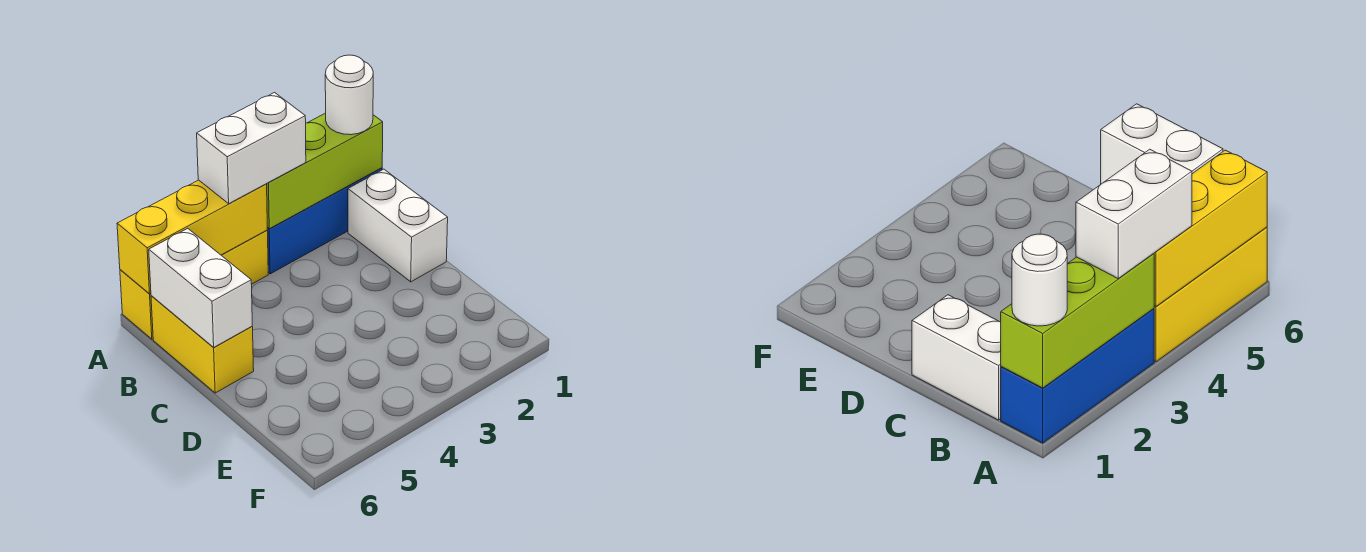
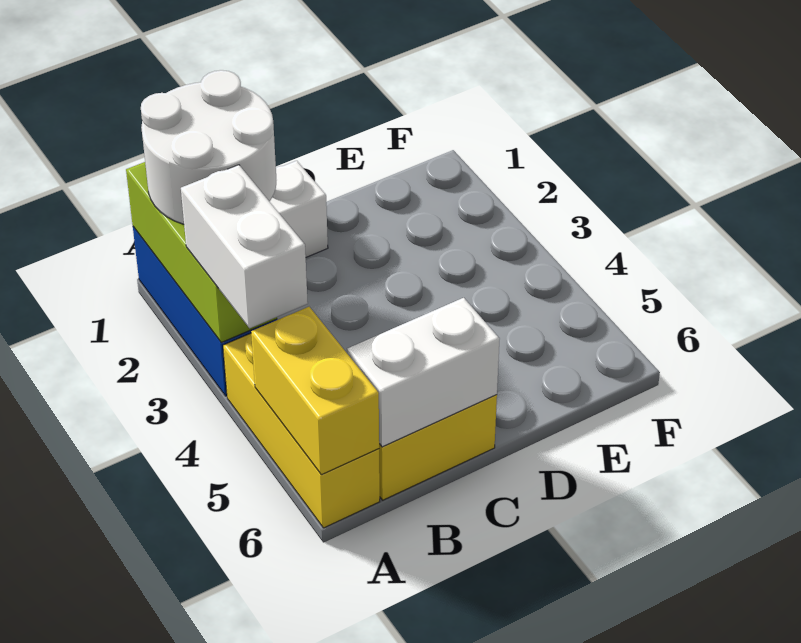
white round brick A1 level 3 -> white round brick A1:B2 level 3
yellow brick A4:A6 level 2 -> yellow brick A5:A6 level 2

